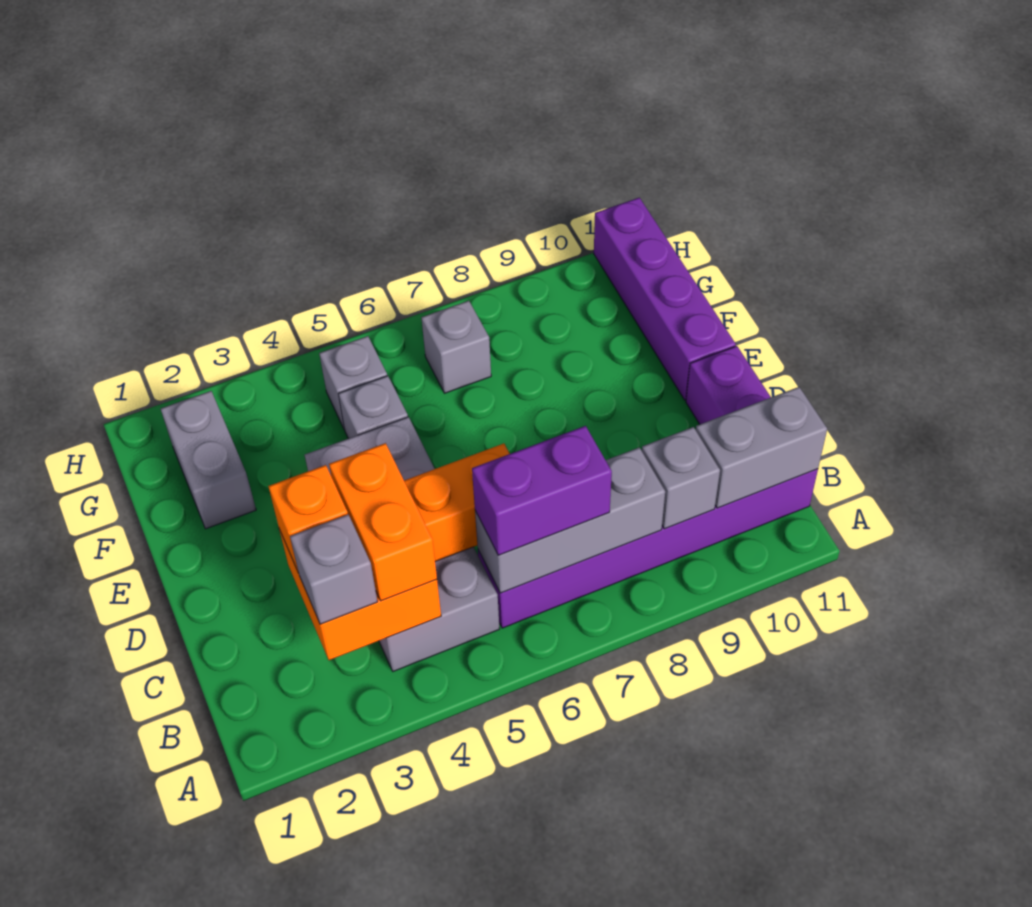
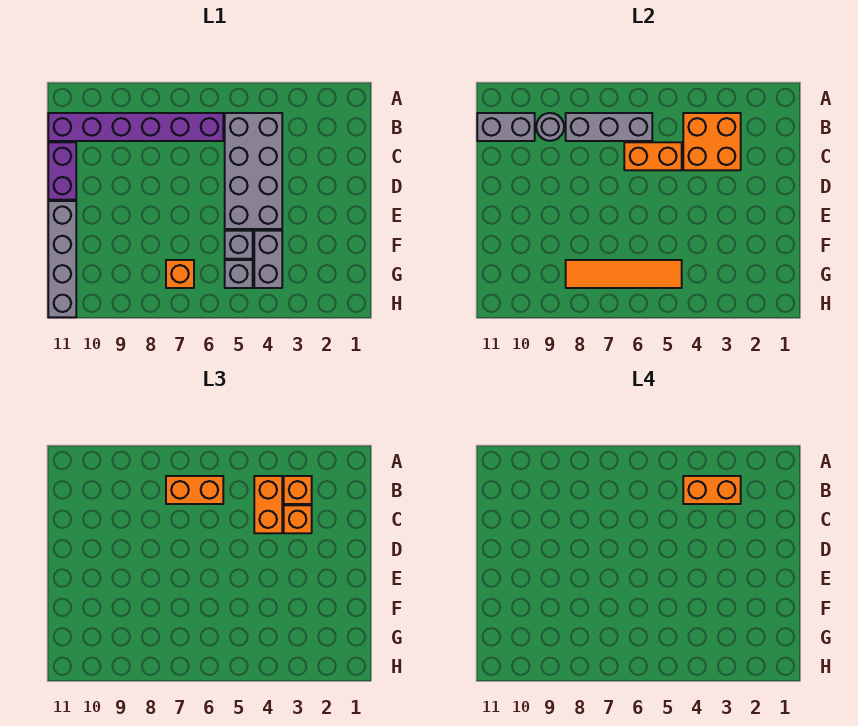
grey brick B3 level 3 -> orange brick B3 level 3
none -> orange brick B3:B4 level 4
purple brick B6:B7 level 3 -> orange brick B6:B7 level 3
grey brick B9 level 2 -> grey round brick B9 level 2
purple brick E11:H11 level 1 -> grey brick E11:H11 level 1
grey brick F2:G2 level 1 -> grey brick F4:G4 level 1
none -> orange tile G5:G8 level 2
grey brick G7 level 1 -> orange brick G7 level 1

